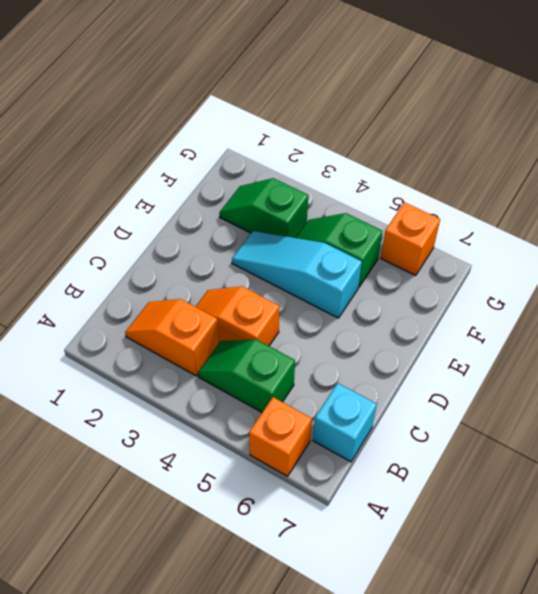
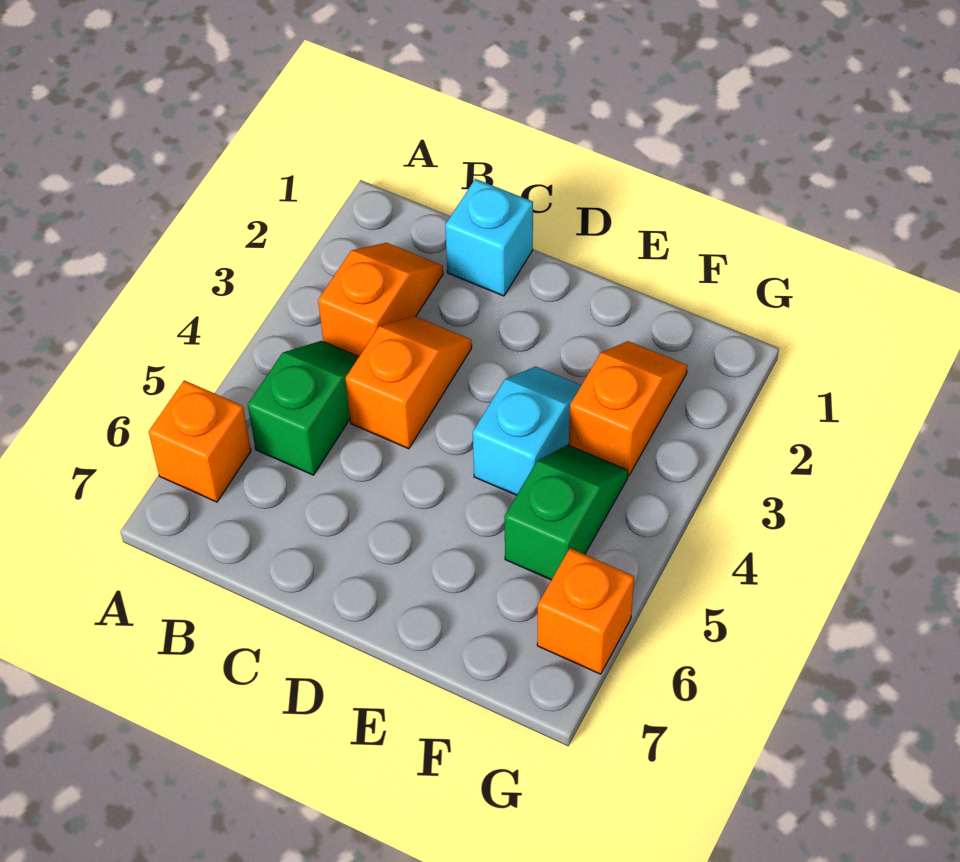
cyan brick B7 level 1 -> cyan brick C1 level 1
cyan slope E3:E5 level 1 top 5 -> cyan slope E3:E4 level 1 top 4
green slope F2:F3 level 1 top 3 -> orange slope F2:F3 level 1 top 3

